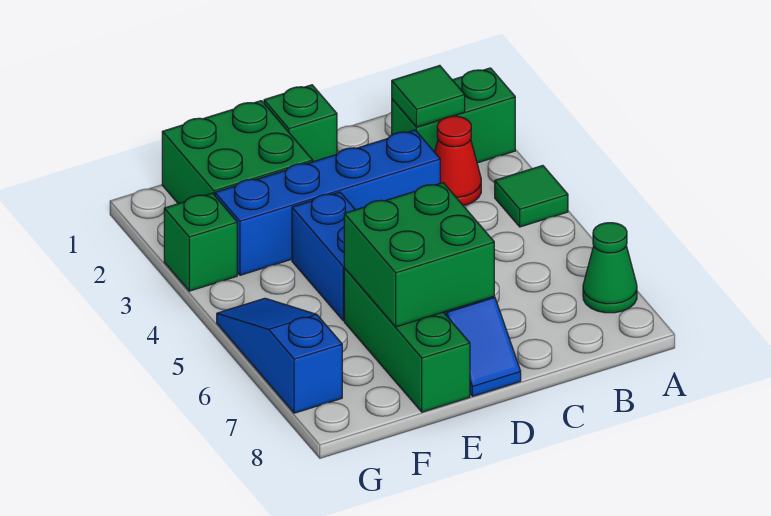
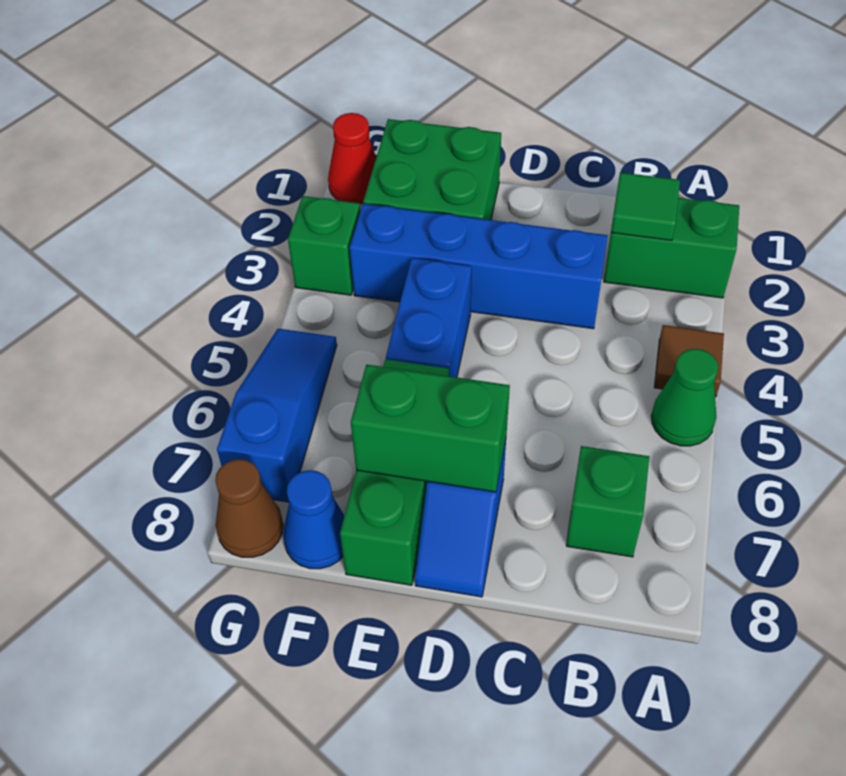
green tile A4 level 1 -> brown tile A4 level 1
green cone A7 level 1 -> green cone A5 level 1
red cone B3 level 1 -> red cone G1 level 1
green brick D1 level 1 -> green brick B7 level 1
green brick D6:E7 level 2 -> green brick D7:E7 level 2
none -> blue cone F8 level 1
none -> brown cone G8 level 1

